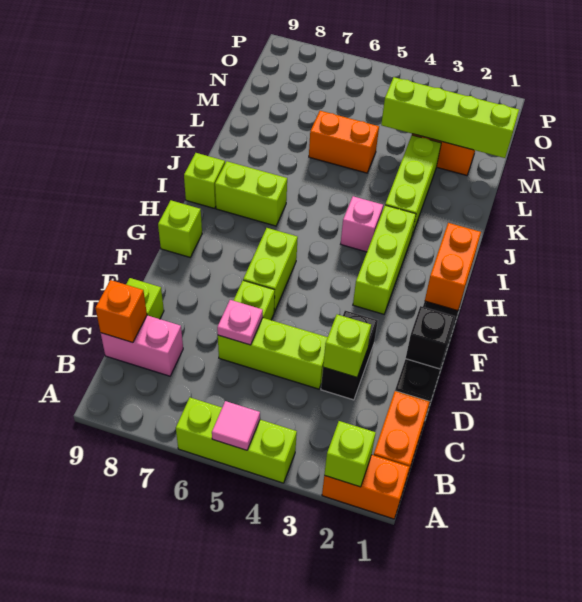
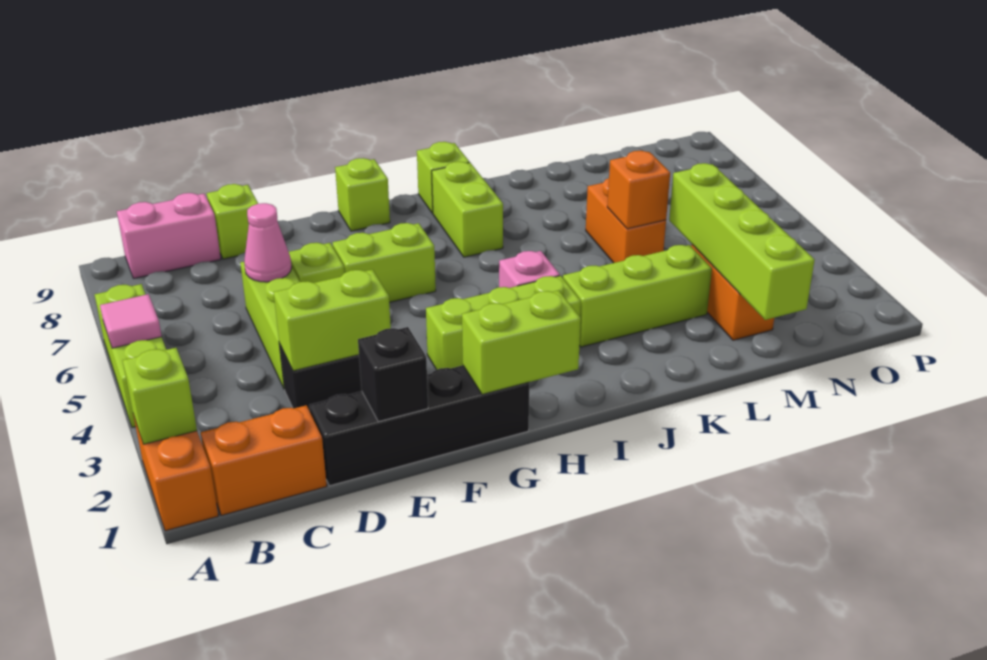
pink brick C8:C9 level 1 -> pink brick B9:C9 level 1
orange brick C9 level 2 -> orange brick L5 level 2
lime brick D3 level 2 -> lime brick D3:E3 level 2
pink plate D6 level 2 -> pink cone D6 level 2
orange brick G1:H1 level 2 -> lime brick G1:H1 level 2

